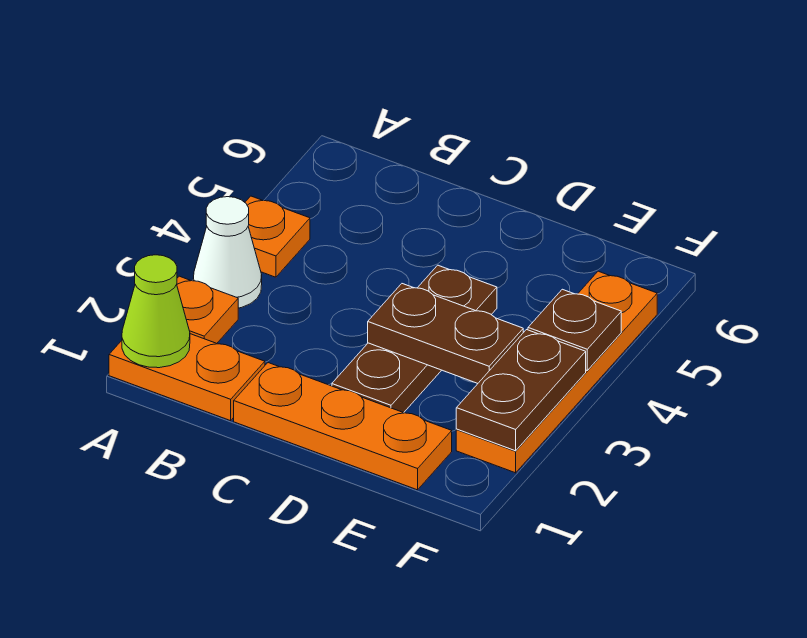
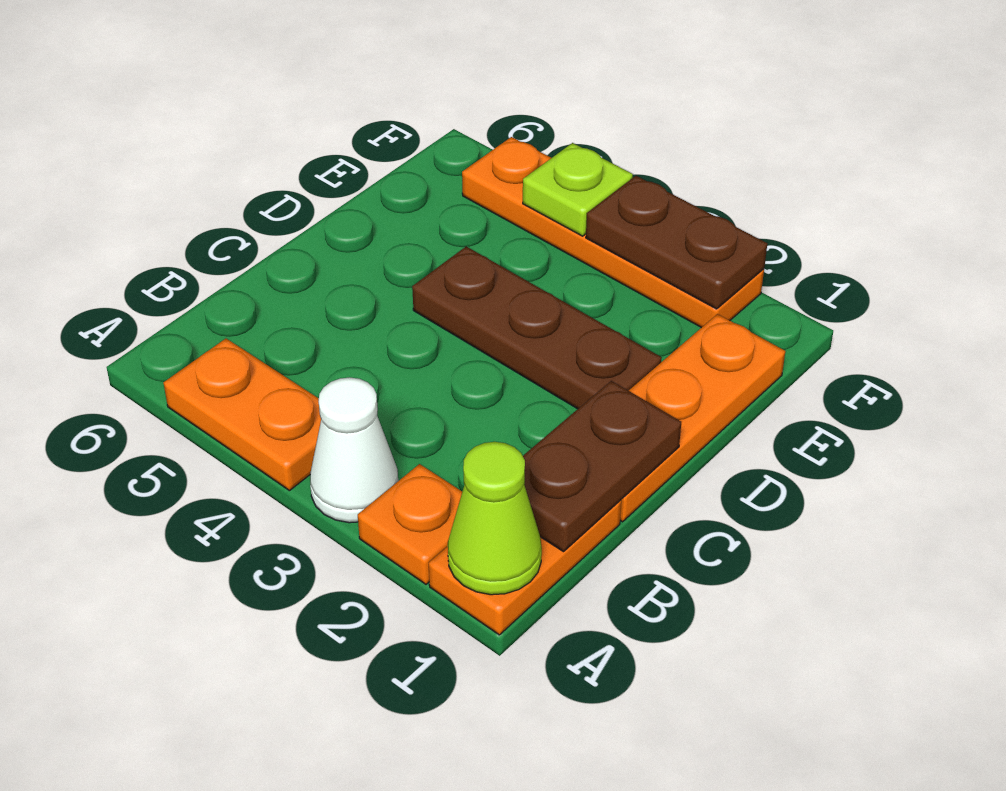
orange plate A4 level 1 -> orange plate A4:A5 level 1
brown plate D3:E3 level 2 -> brown plate B1:C1 level 2
brown plate F4 level 2 -> lime plate F4 level 2

